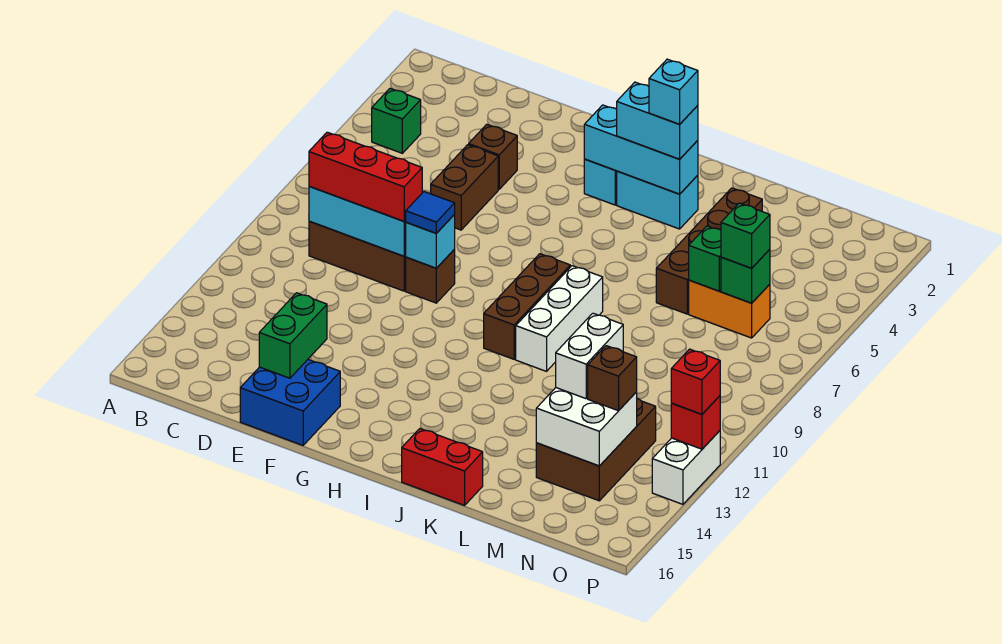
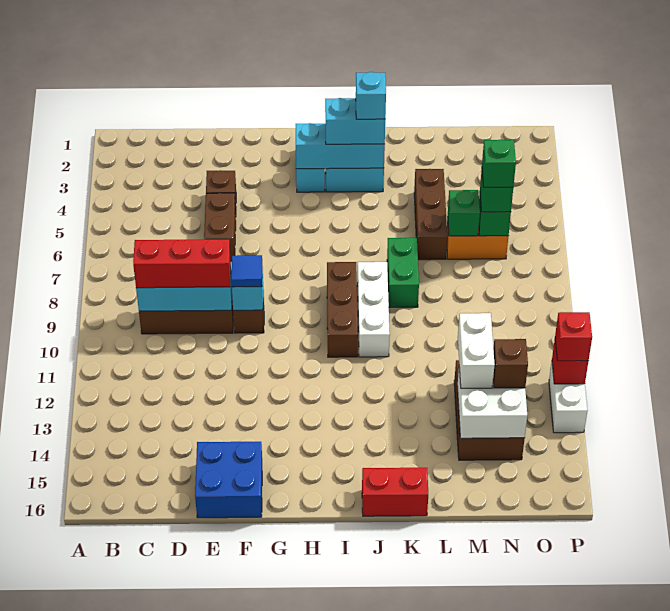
green brick B4 level 1 -> green brick N6 level 4
green brick E14:E15 level 2 -> green brick K7:K8 level 1
brown brick L3:L6 level 1 -> brown brick L4:L6 level 1

